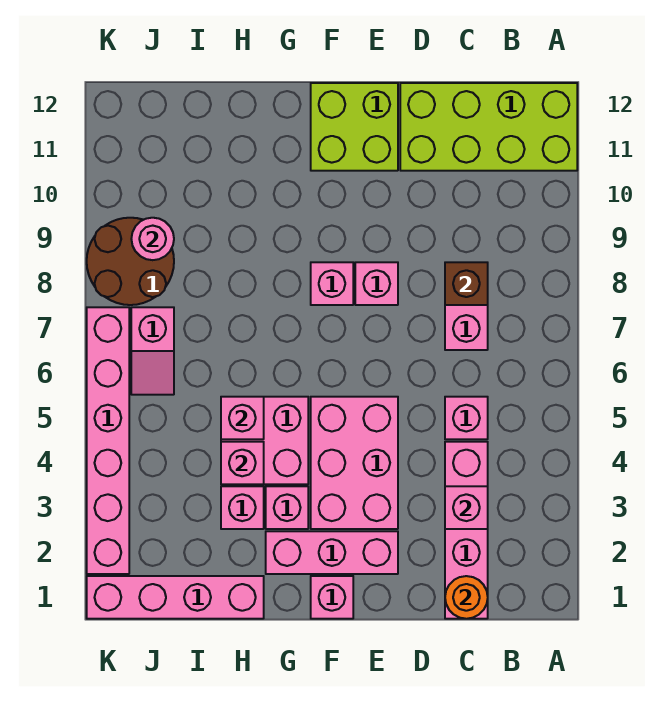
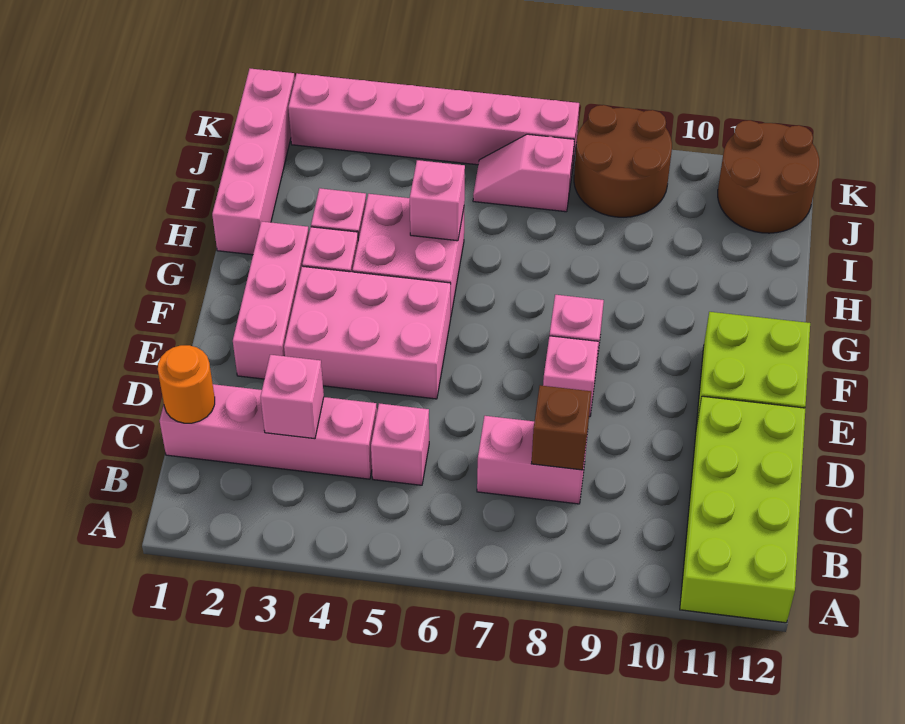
pink brick F1 level 1 -> none
pink brick H4 level 2 -> none
pink round brick J9 level 2 -> none
none -> brown round brick J11:K12 level 1

